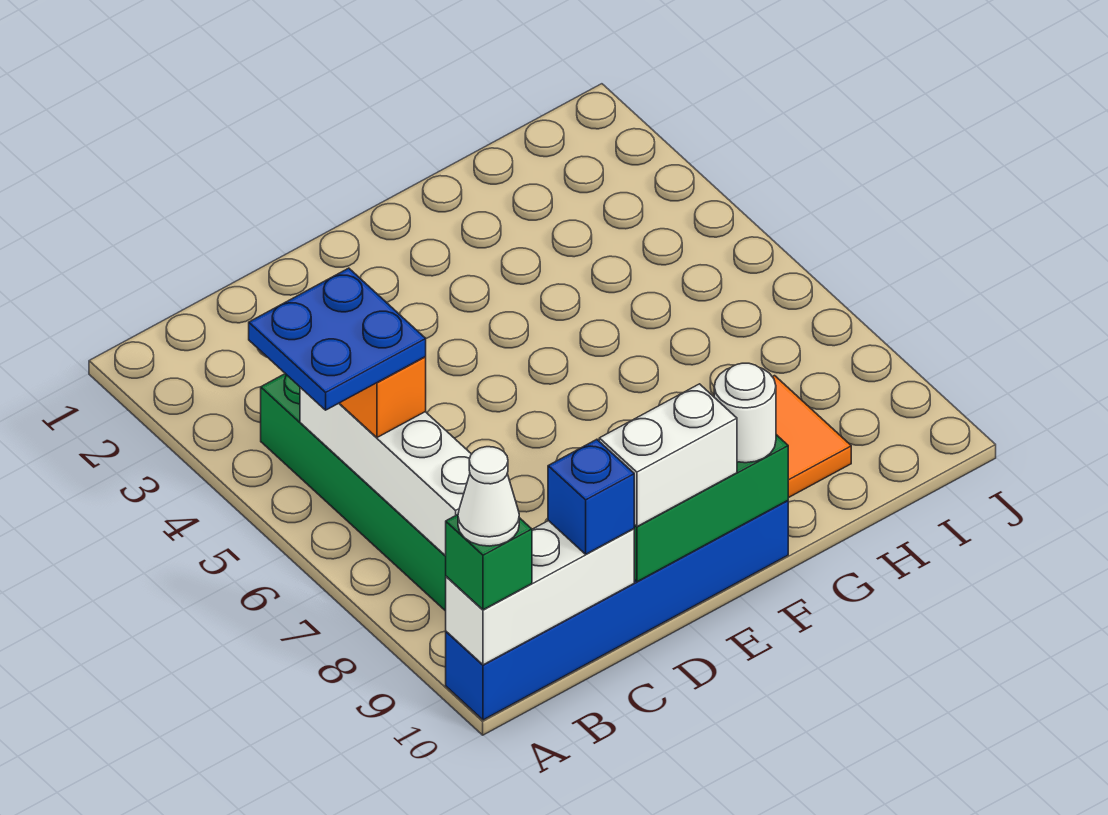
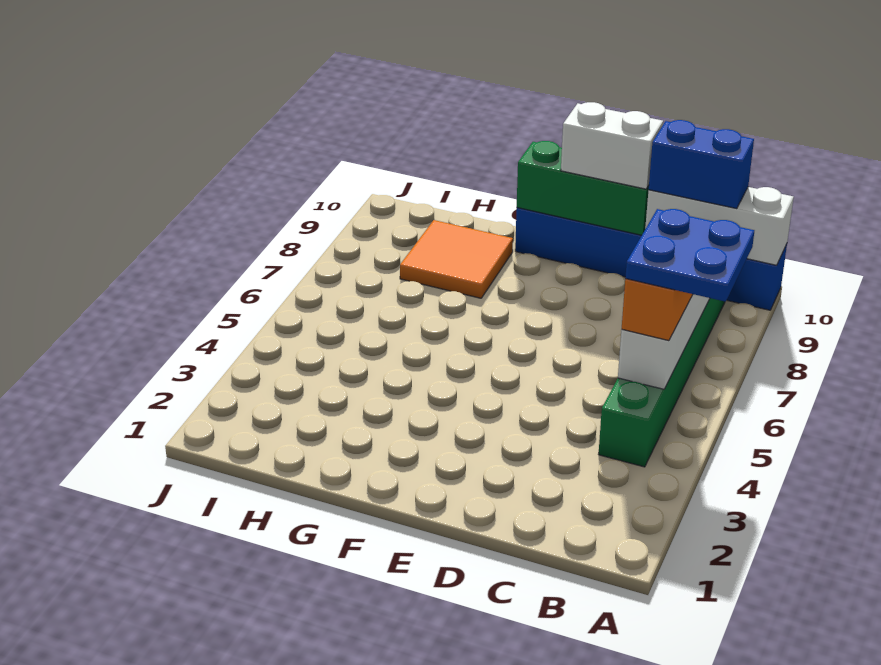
green brick A10 level 3 -> none
white cone A10 level 4 -> none
blue brick C10 level 3 -> blue brick B10:C10 level 3
white round brick F10 level 3 -> none

